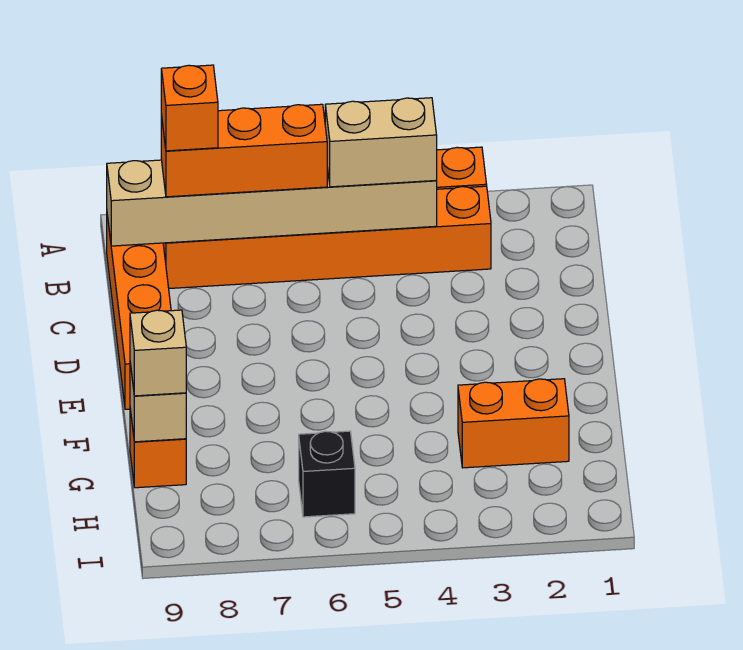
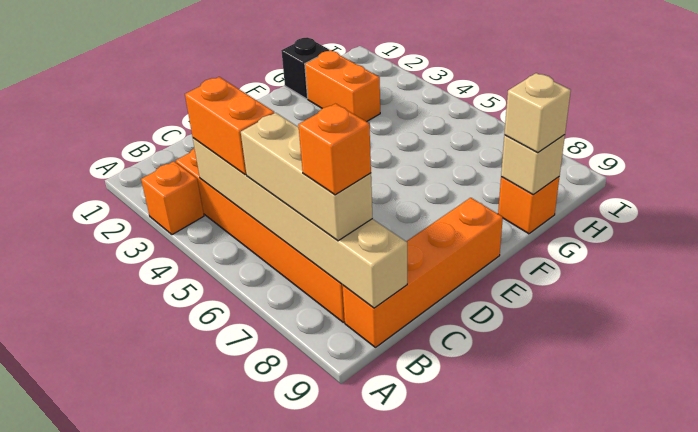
tan brick B4:B5 level 3 -> orange brick B4:B5 level 3
orange brick B6:B8 level 3 -> tan brick B6:B8 level 3
black brick H6 level 1 -> black brick G1 level 1

